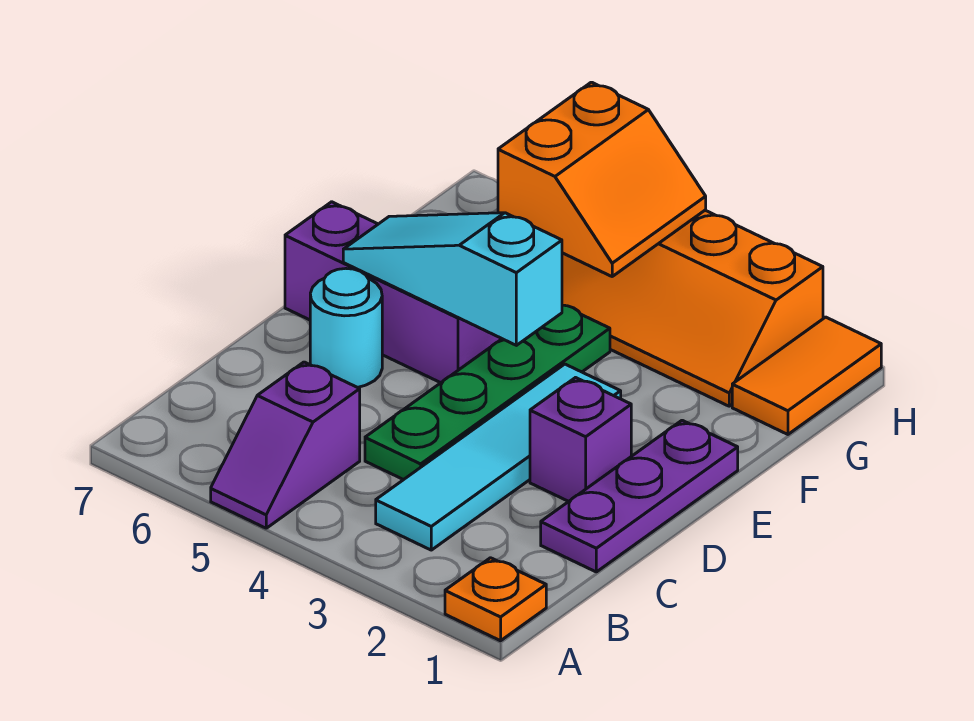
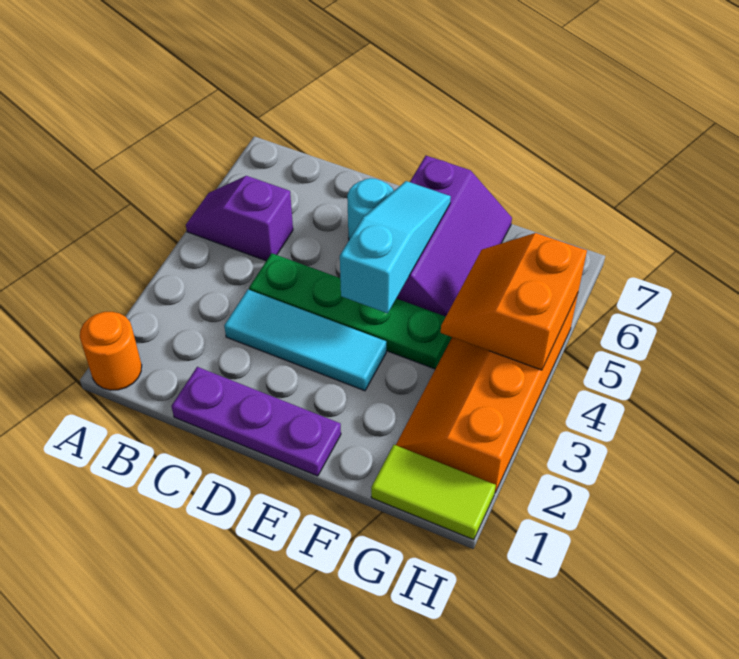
orange plate A1 level 1 -> orange round brick A1 level 1
cyan tile B3:E3 level 1 -> cyan tile C3:E3 level 1
purple brick D2 level 1 -> none
orange tile G1:H1 level 1 -> lime tile G1:H1 level 1
orange slope G4:H5 level 2 top 5 -> orange slope G4:H5 level 2 top H

